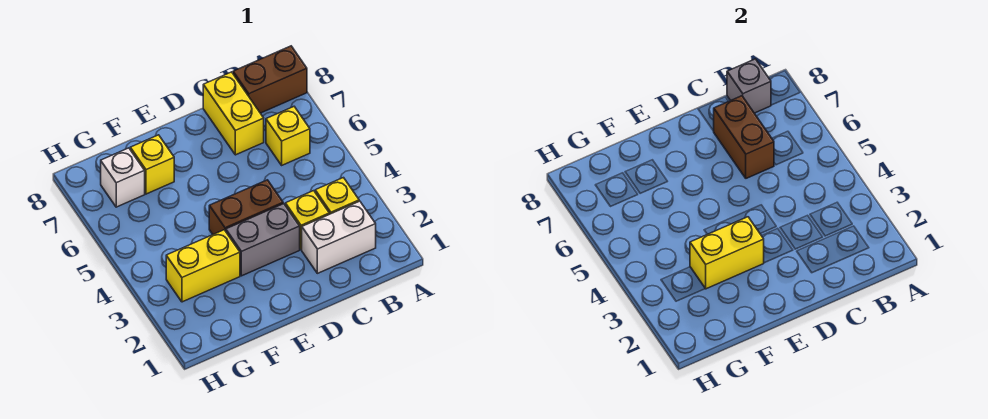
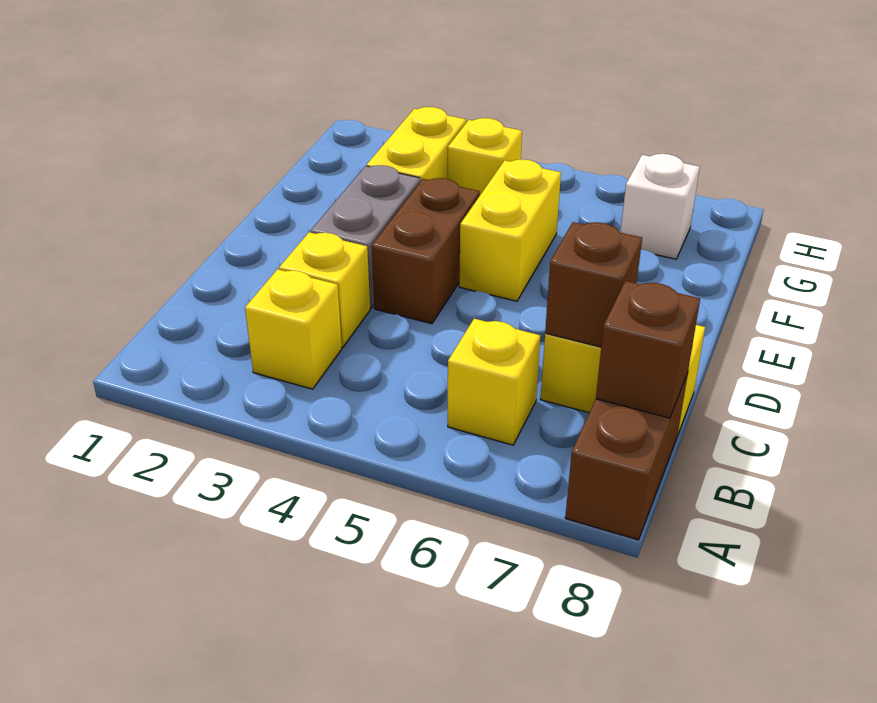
white brick B2:C2 level 1 -> none
grey brick B8 level 2 -> brown brick B8 level 2
brown brick C6:C7 level 2 -> brown brick C7 level 2
yellow brick E3:F3 level 2 -> yellow brick E5:F5 level 1
yellow brick F7 level 1 -> yellow brick G4 level 1

